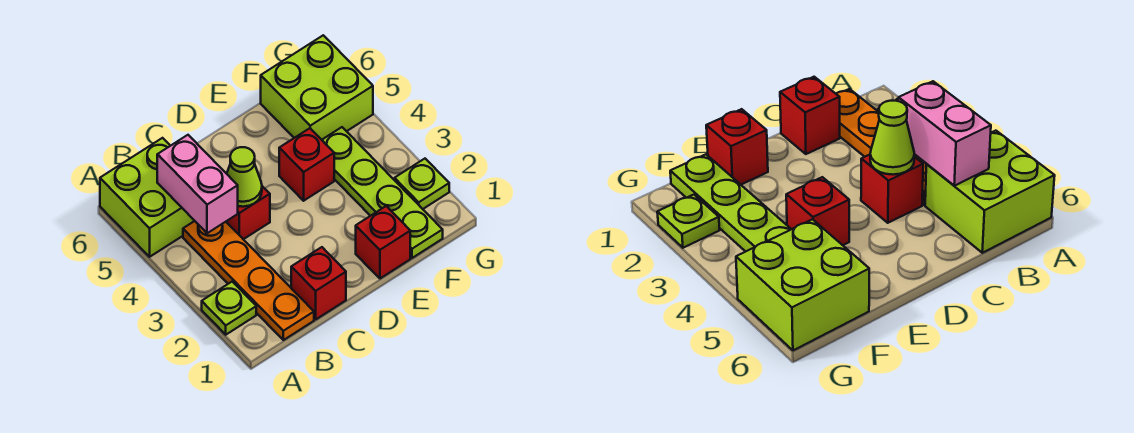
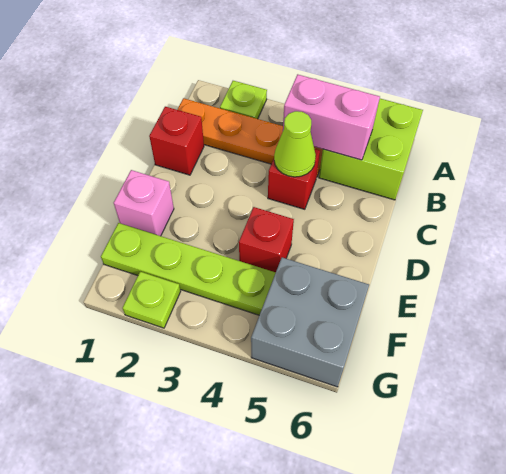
red brick E1 level 1 -> pink brick E1 level 1
lime brick F5:G6 level 1 -> grey brick F5:G6 level 1

